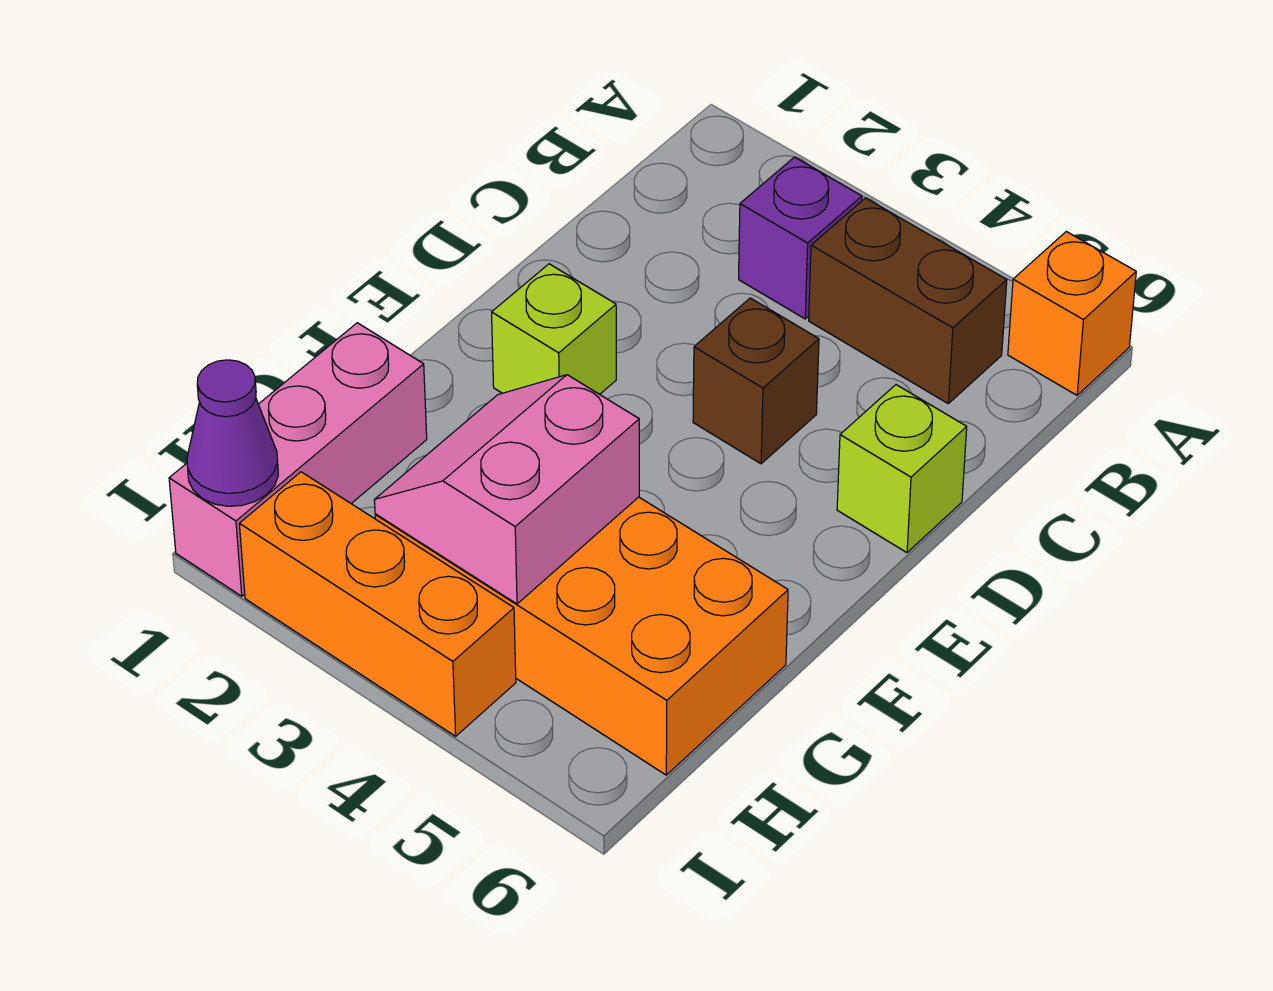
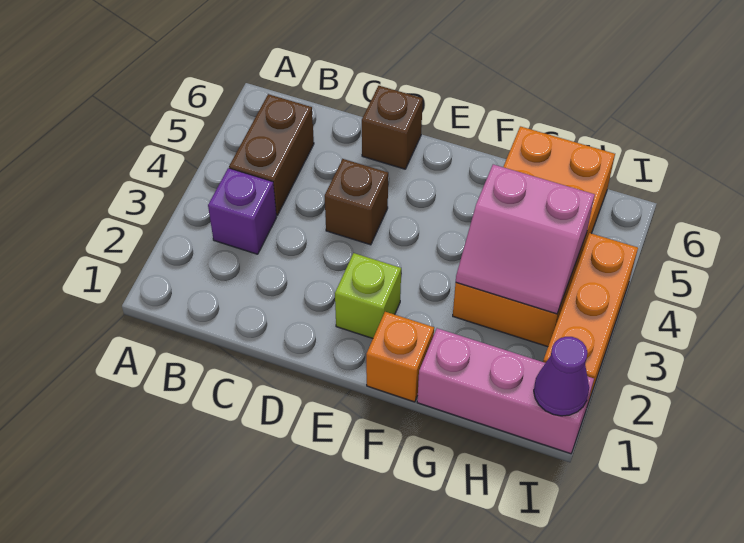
orange brick A6 level 1 -> orange brick F1 level 1
lime brick D6 level 1 -> brown brick D6 level 1

